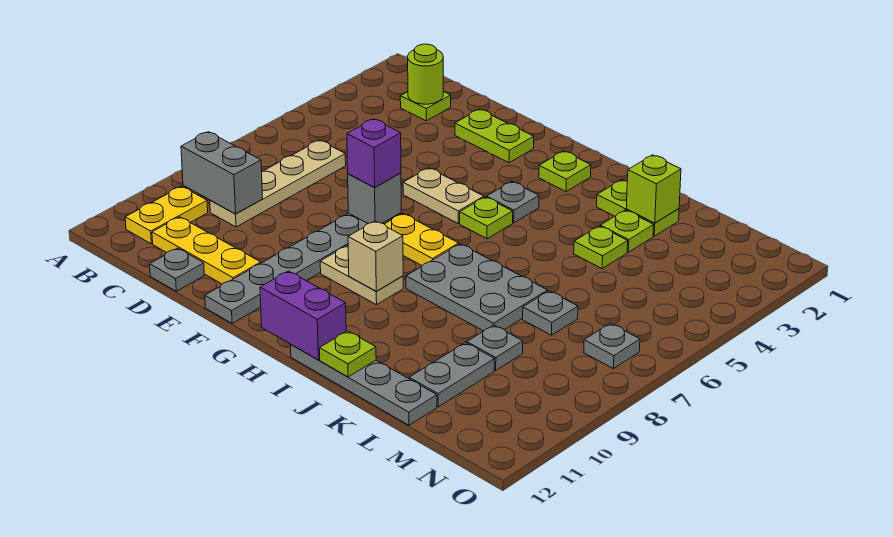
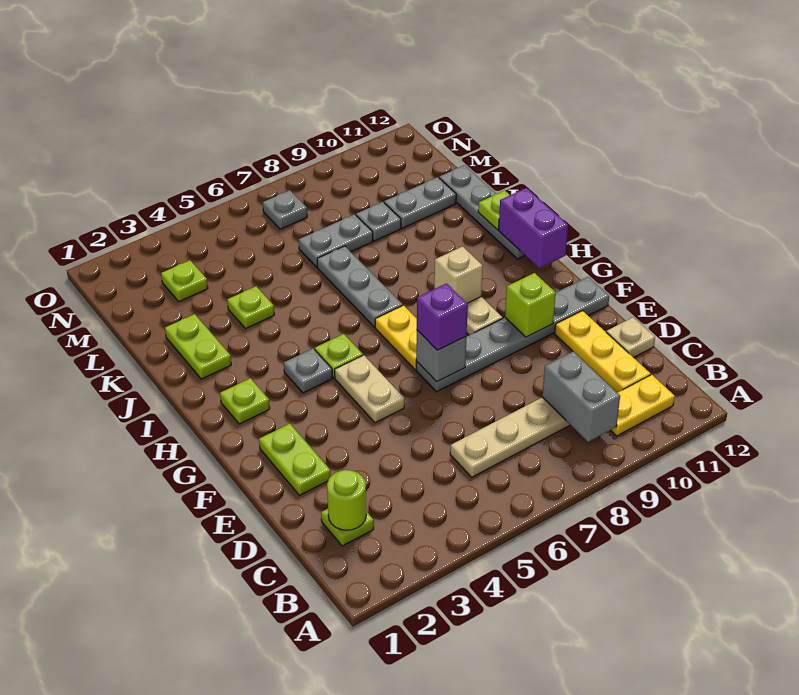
grey plate D12 level 1 -> tan plate D12 level 1
grey plate I7:K8 level 1 -> grey plate I7:K7 level 1
lime brick K2 level 2 -> lime brick F10 level 2
lime plate K3 level 1 -> lime plate M3 level 1
grey plate L7 level 1 -> grey plate L7:L8 level 1

